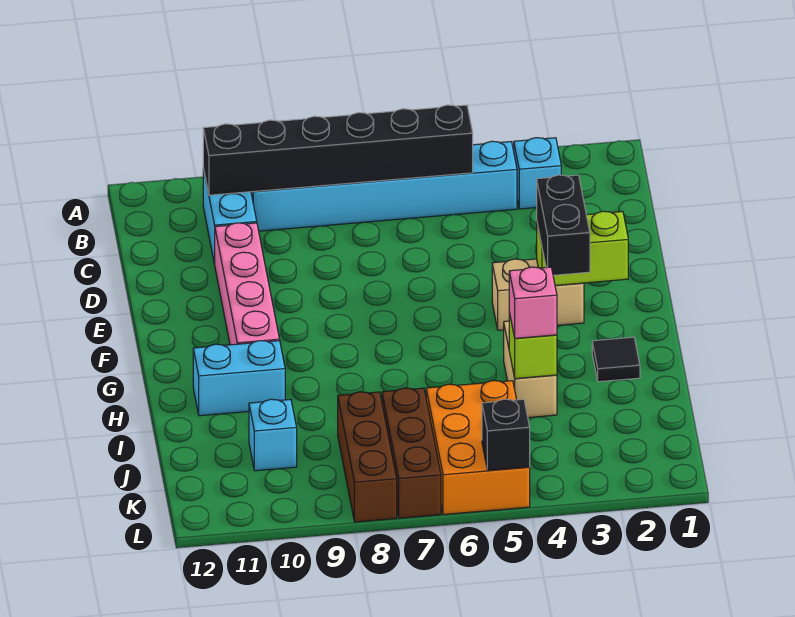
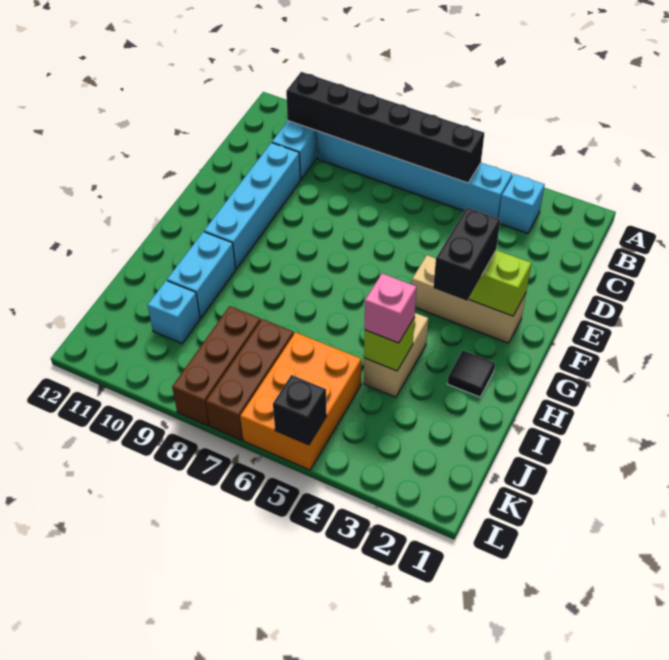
pink brick D10:G10 level 1 -> cyan brick D10:G10 level 1
tan brick F3:F4 level 1 -> tan brick F2:F4 level 1
cyan brick H10:H11 level 1 -> cyan brick H10:I10 level 1

